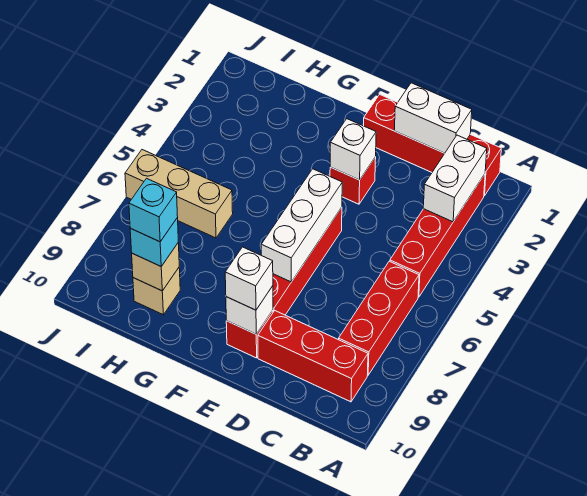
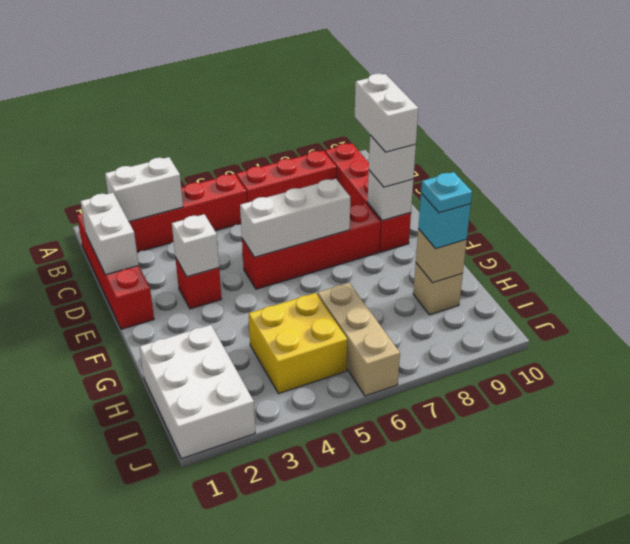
none -> white brick D9:E9 level 4
none -> white brick H1:J2 level 1
none -> yellow brick H4:I5 level 1
cyan brick H9 level 4 -> cyan plate H9 level 4

